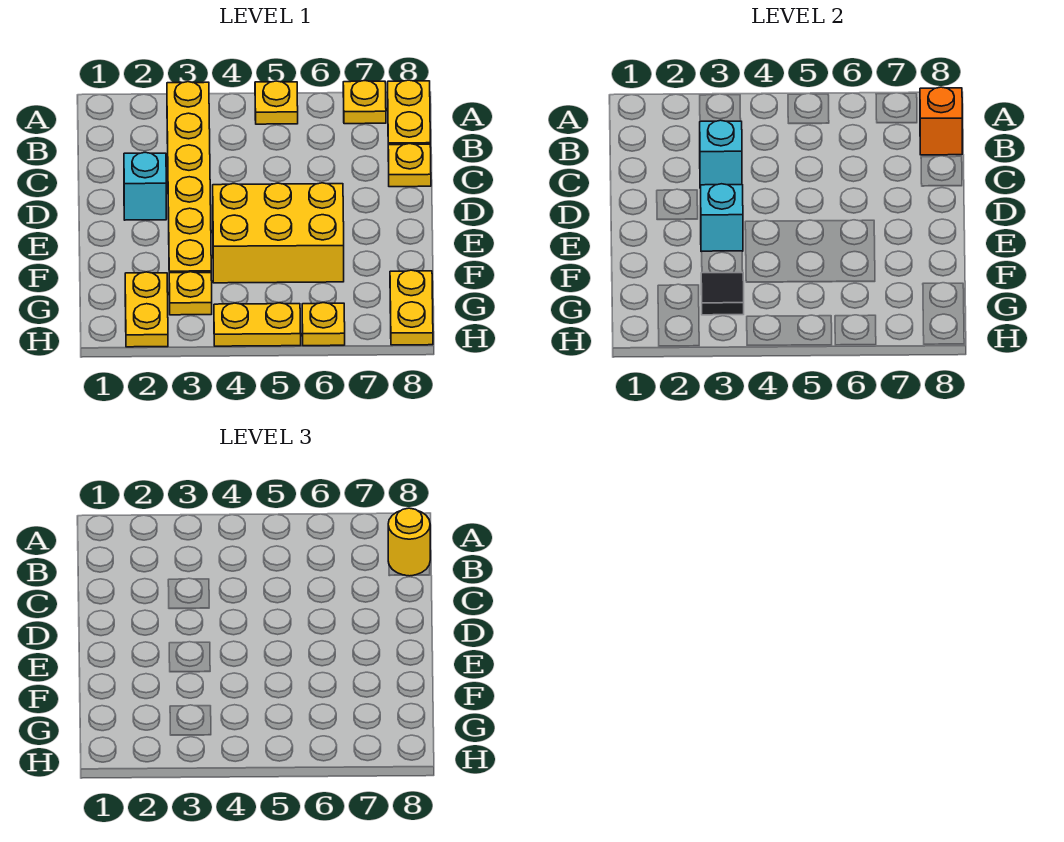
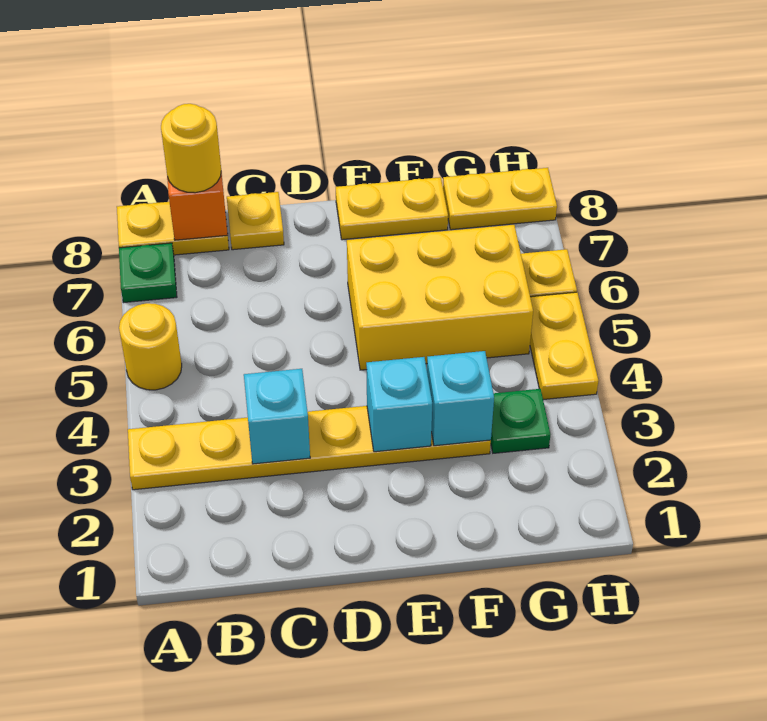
yellow plate A5 level 1 -> yellow round brick A5 level 1
yellow plate A7 level 1 -> green plate A7 level 1
cyan brick D2 level 1 -> cyan brick F3 level 2
yellow brick E4:F6 level 1 -> yellow brick E5:G6 level 1
yellow plate G2:H2 level 1 -> yellow plate E8:F8 level 1
yellow plate G3 level 1 -> green plate G3 level 1
black tile G3 level 2 -> none

